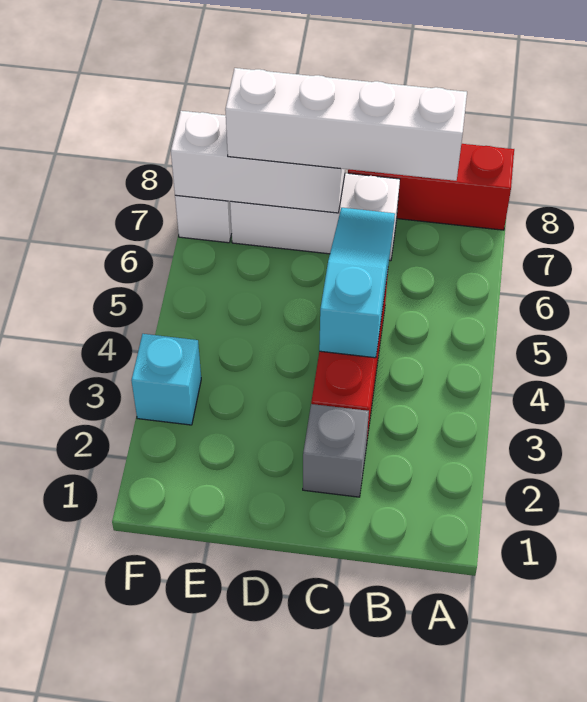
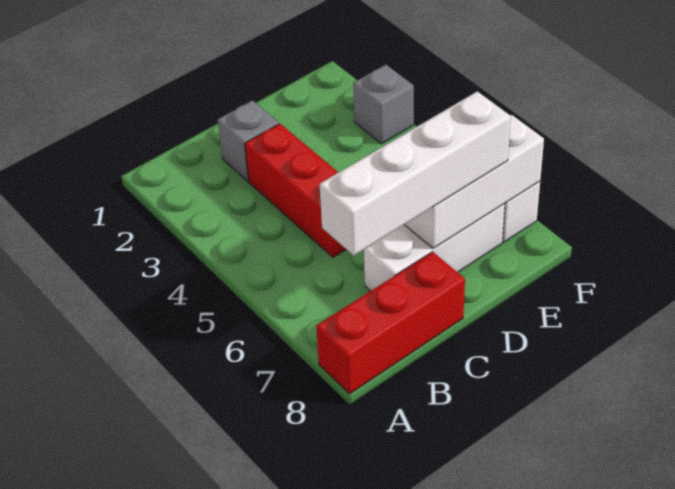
cyan slope C4:C6 level 2 top 4 -> none
cyan brick F3 level 1 -> grey brick F3 level 1

